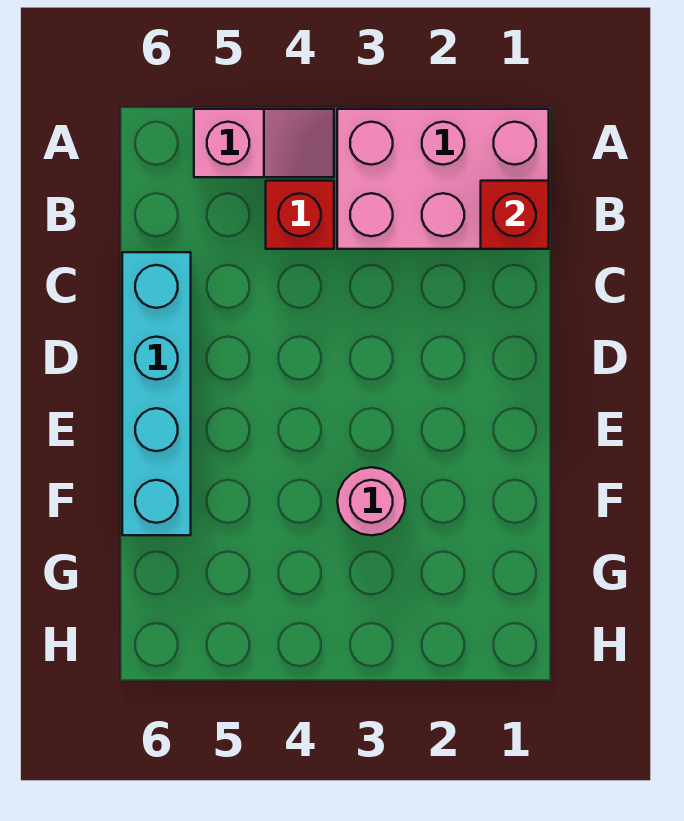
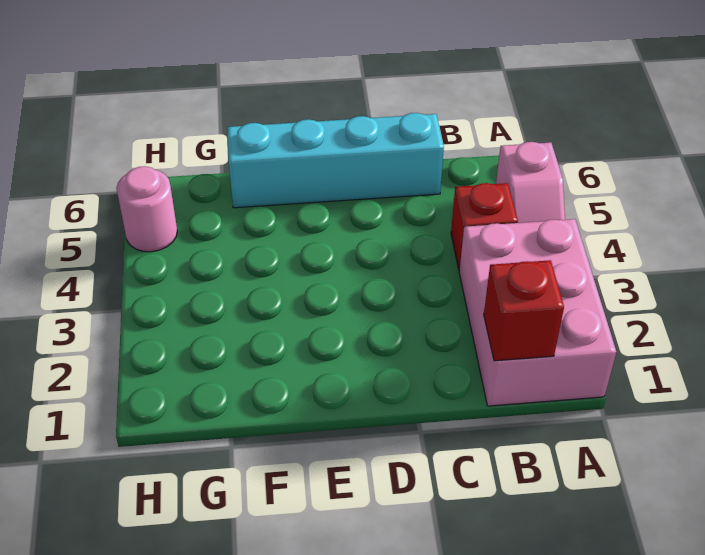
pink round brick F3 level 1 -> pink round brick H5 level 1

